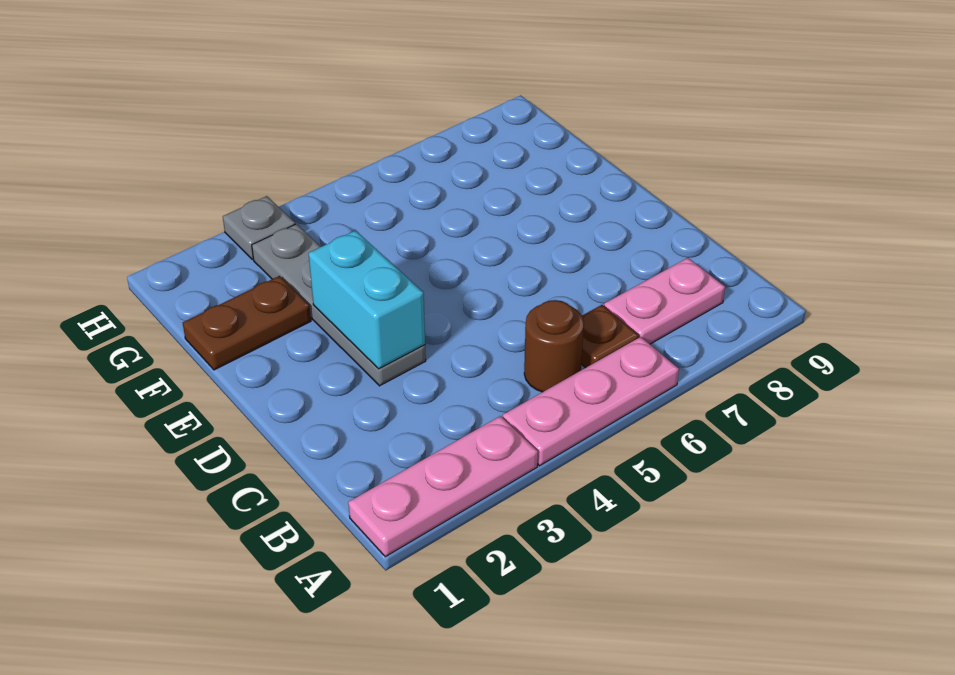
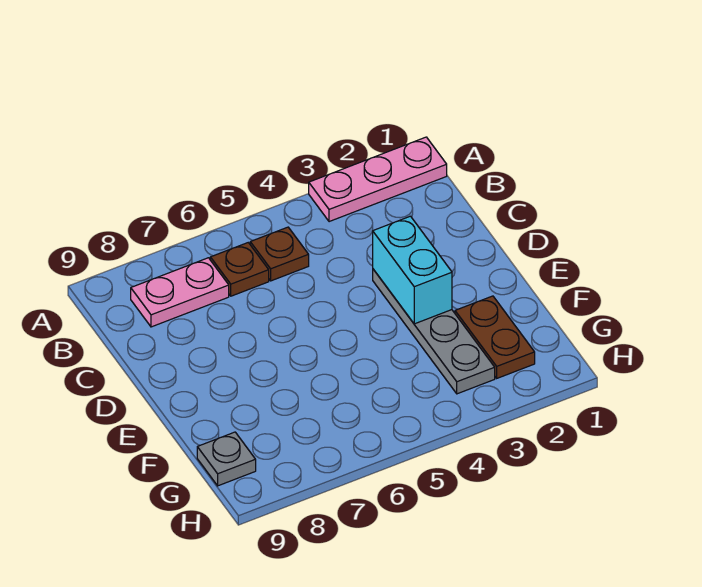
pink plate A4:A6 level 1 -> none
brown round brick B5 level 1 -> brown plate B5 level 1
brown plate F1:F2 level 1 -> brown plate F2:G2 level 1
grey plate H3 level 1 -> grey plate G9 level 1

